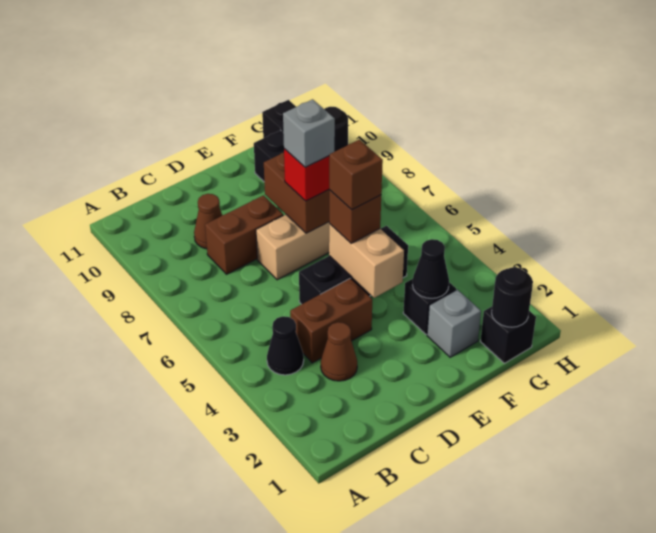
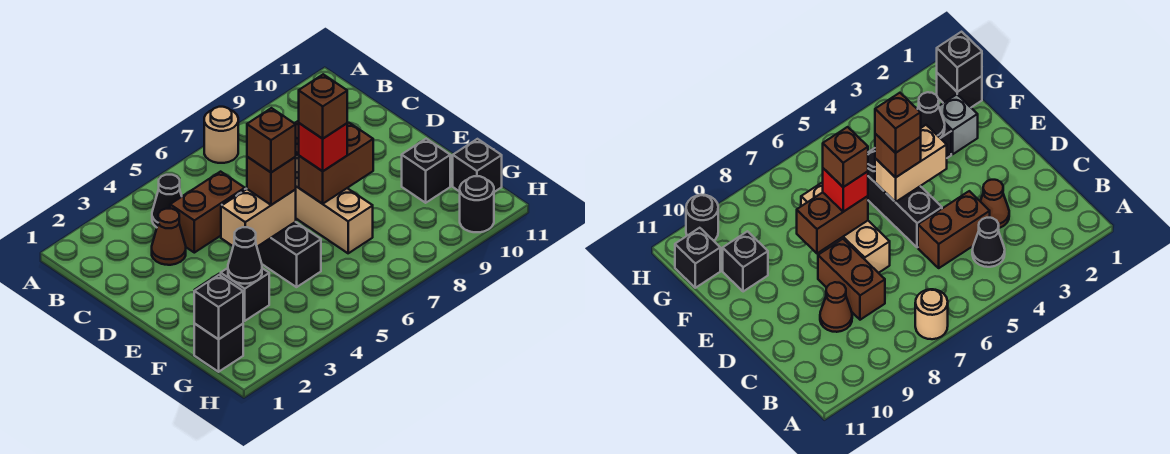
none -> tan round brick A7 level 1
brown brick C4:D4 level 1 -> brown brick C4:C5 level 1
grey brick E7 level 4 -> brown brick E7 level 4
black round brick G1 level 2 -> black brick G1 level 2

